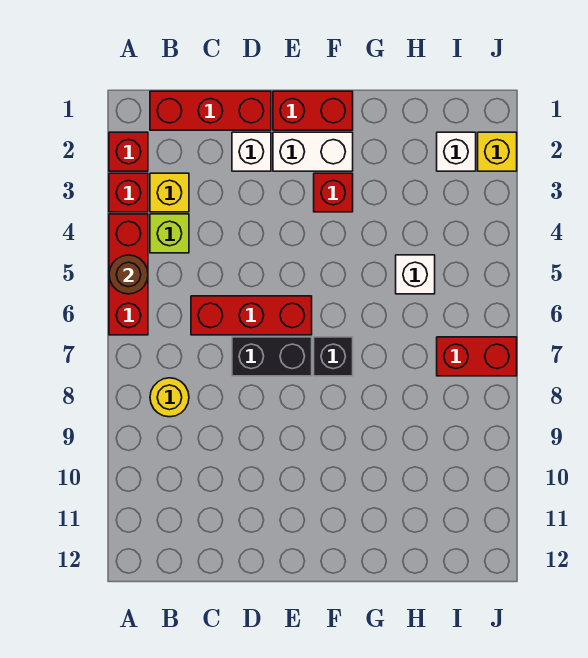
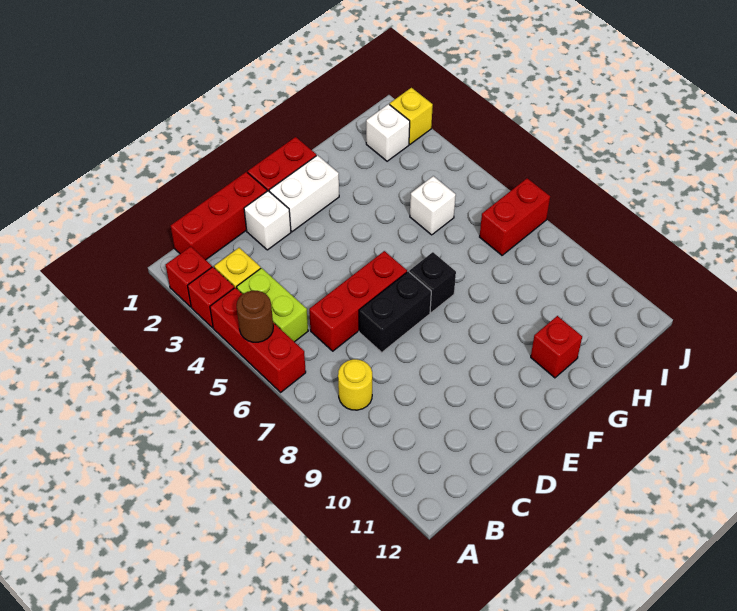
lime brick B4 level 1 -> lime brick B4:B5 level 1
red brick F3 level 1 -> red brick G11 level 1

